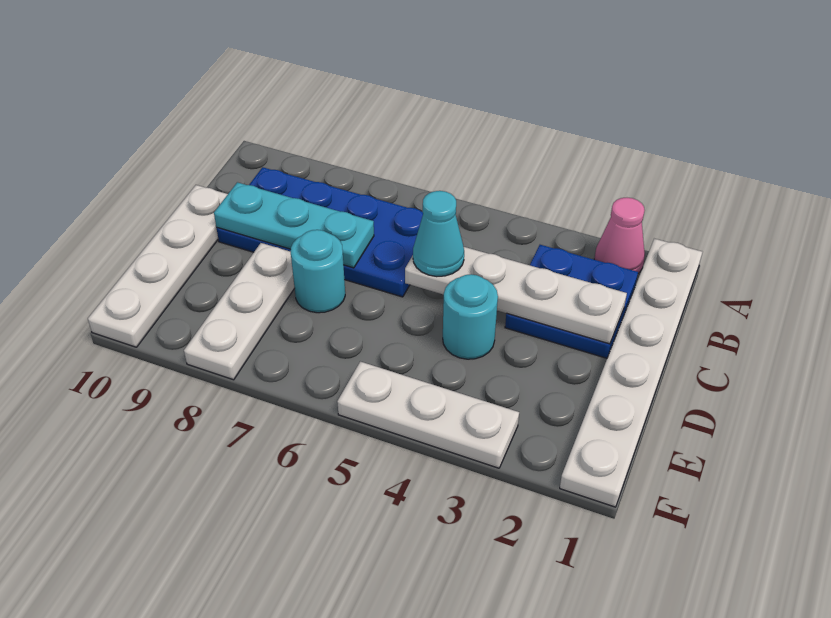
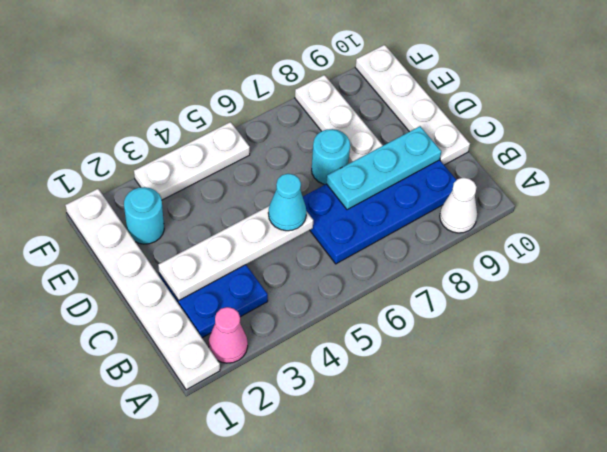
none -> white cone A9 level 1
cyan round brick D4 level 1 -> cyan round brick E2 level 1

